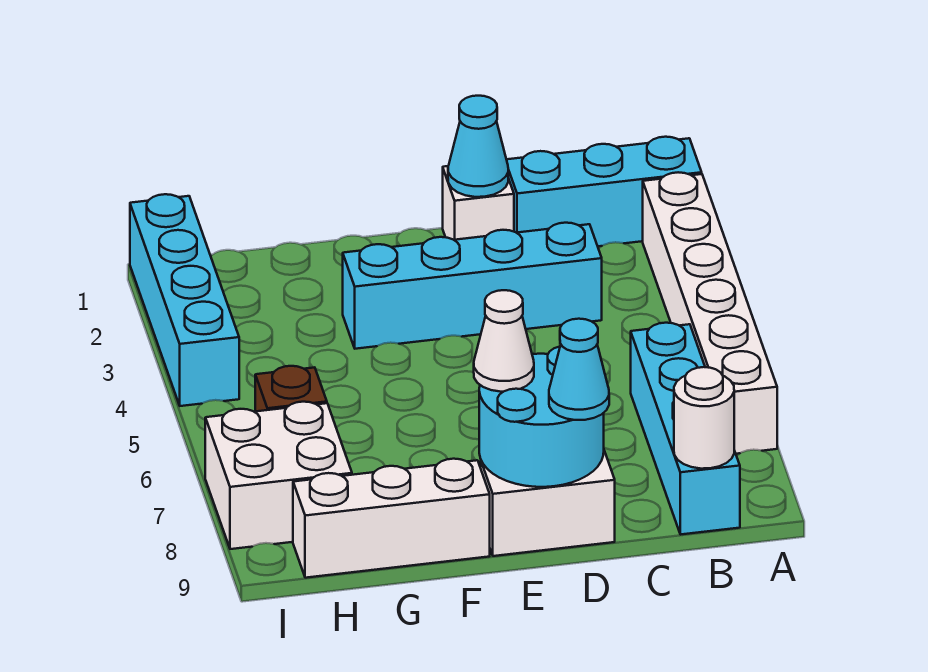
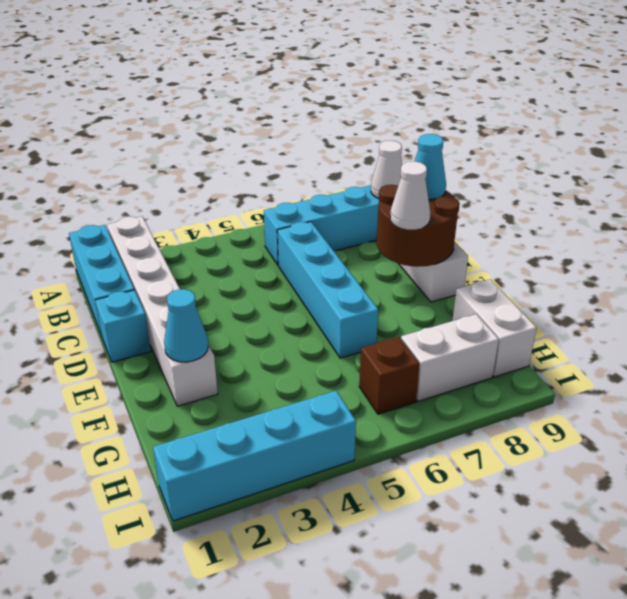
white brick A2:A7 level 1 -> white brick A2:F2 level 1
white round brick B9 level 2 -> white cone B9 level 2
cyan brick C3:F3 level 1 -> cyan brick C6:F6 level 1
white brick D1 level 1 -> cyan brick D1 level 1
cyan cone D1 level 2 -> cyan cone F2 level 2
cyan round brick D8:E9 level 2 -> brown round brick D8:E9 level 2
white brick F9:H9 level 1 -> white brick G9:H9 level 1
white brick H7:I8 level 1 -> white brick H7:H8 level 1

